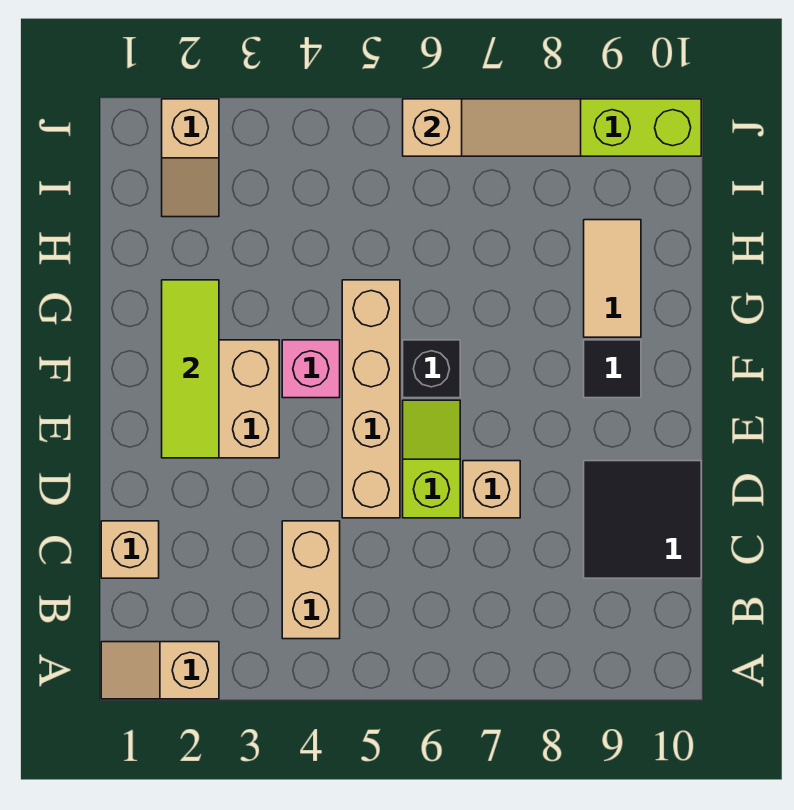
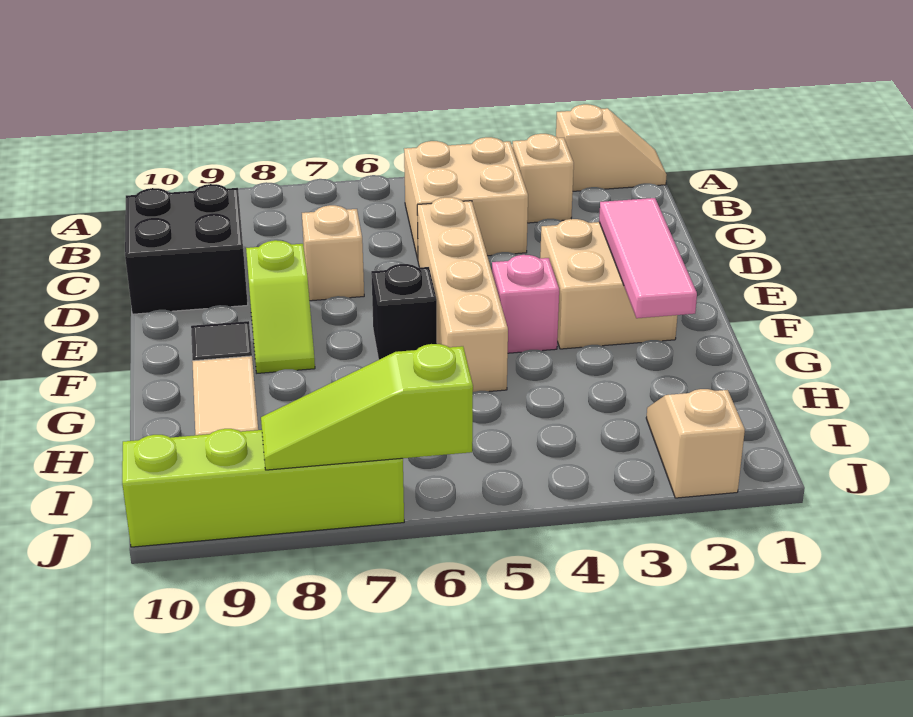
tan brick B4:C4 level 1 -> tan brick B4:C5 level 1
tan brick C1 level 1 -> tan brick B3 level 1
black tile C9:D10 level 1 -> black brick C9:D10 level 1
lime slope D6:E6 level 1 top D -> lime slope E8:F8 level 1 top E
lime tile E2:G2 level 2 -> pink tile E2:G2 level 2
tan slope J6:J8 level 2 top 6 -> lime slope J6:J8 level 2 top 6

